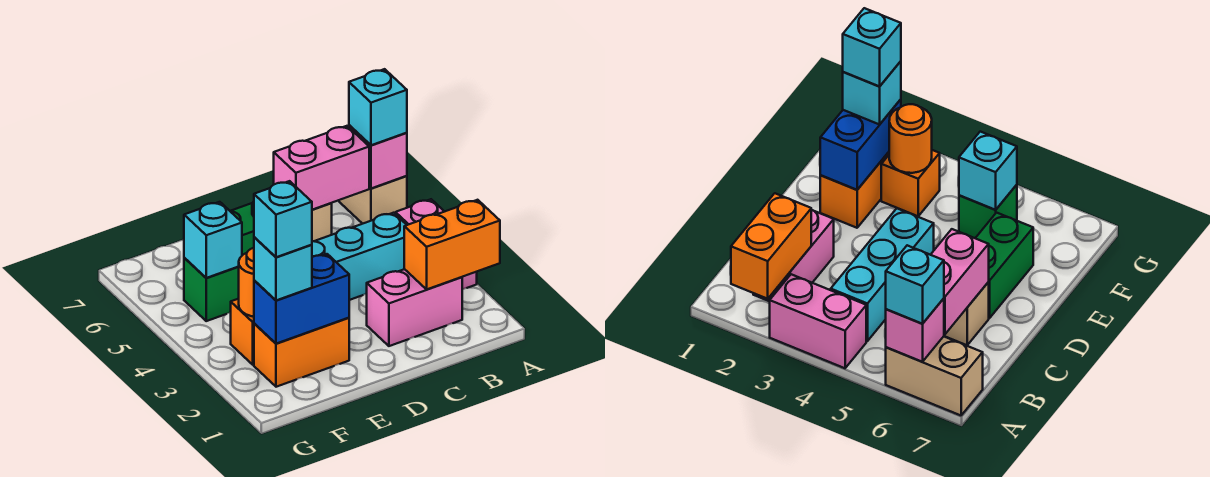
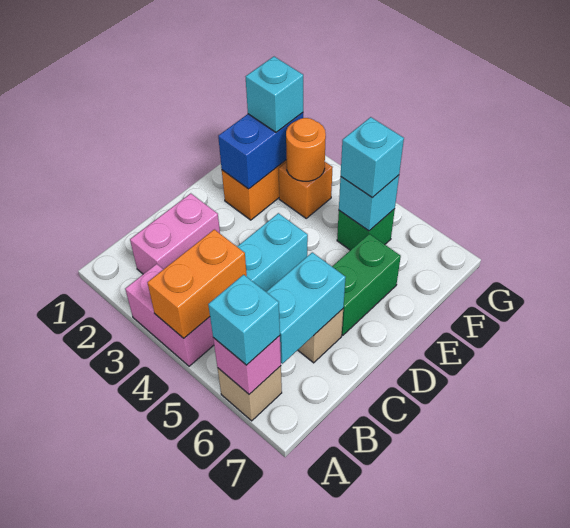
orange brick A2:B2 level 2 -> orange brick A4:B4 level 2
tan brick A6:A7 level 1 -> tan brick A6 level 1
pink brick B6:C6 level 2 -> cyan brick B6:C6 level 2
cyan brick F2 level 4 -> cyan brick F5 level 3

